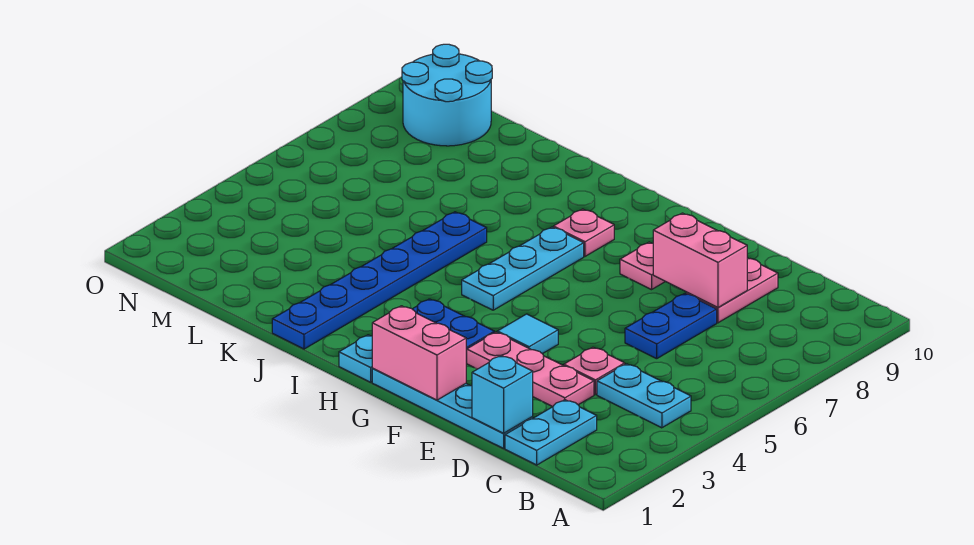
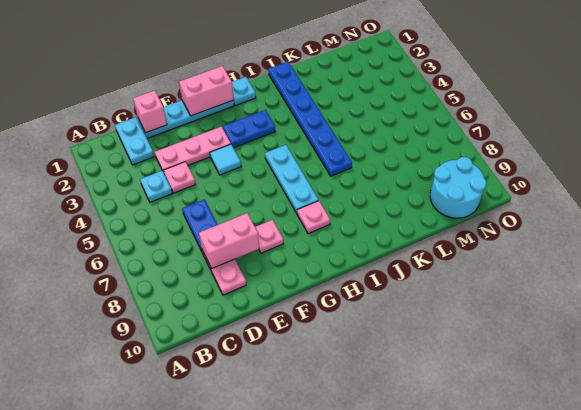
cyan plate B4:C4 level 1 -> cyan plate C4 level 1
cyan brick D1 level 2 -> pink brick D1 level 2

